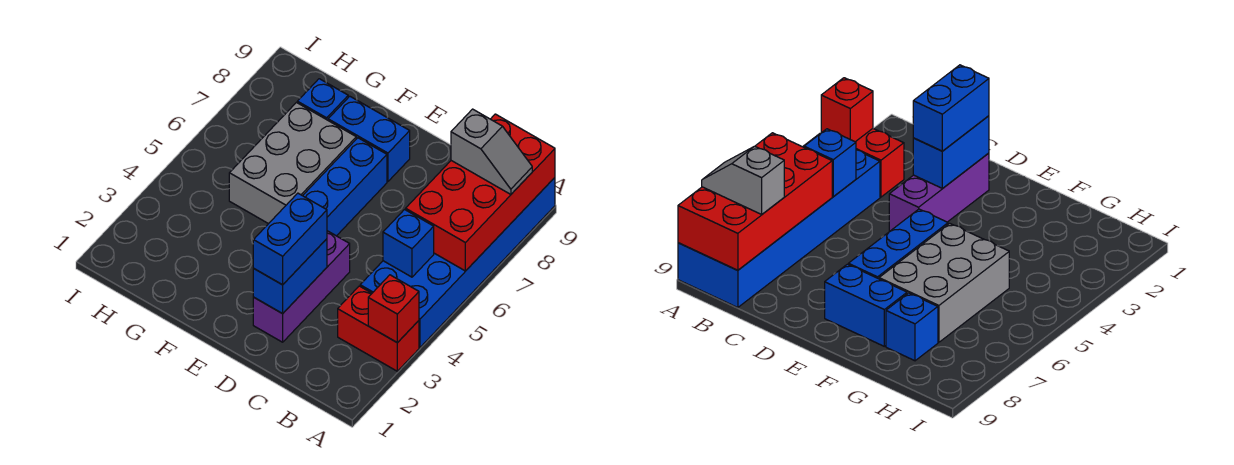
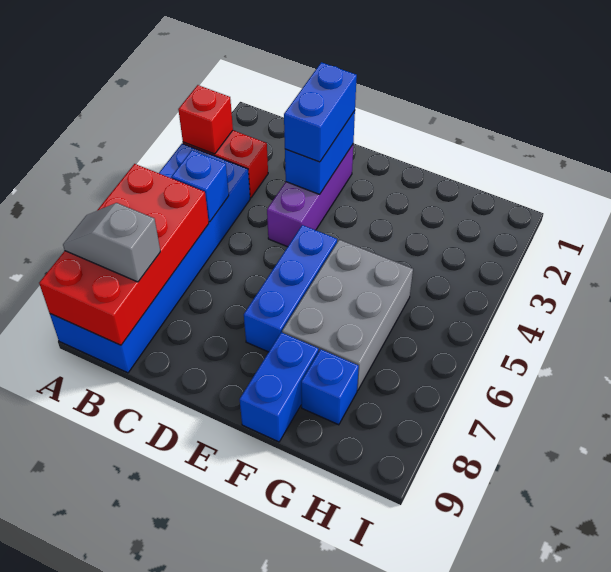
blue brick E8:F8 level 1 -> blue brick F8:F9 level 1

